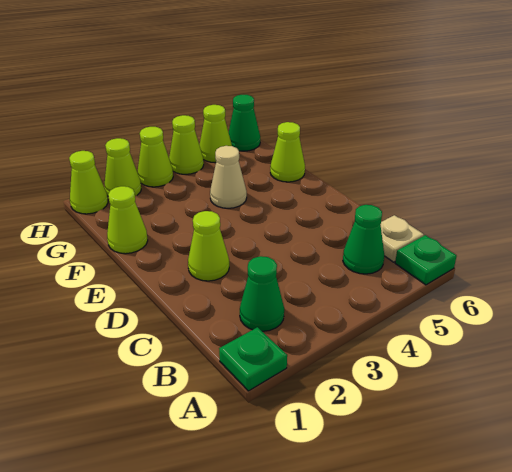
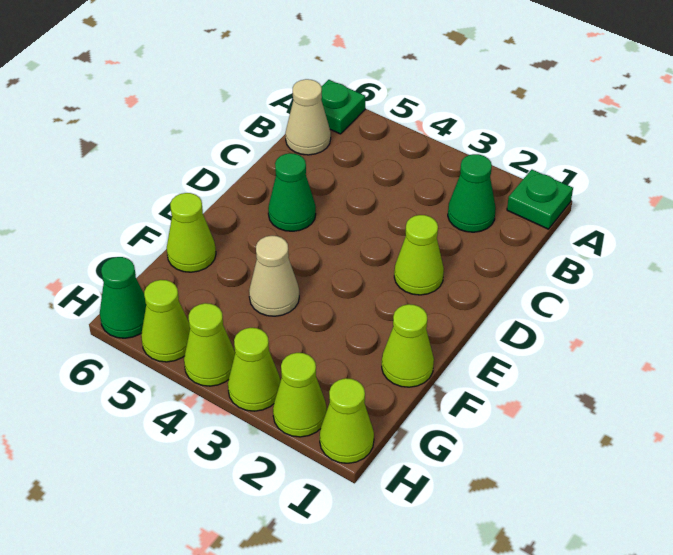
green cone B5 level 1 -> green cone D5 level 1
tan plate B6 level 1 -> tan cone B6 level 1

